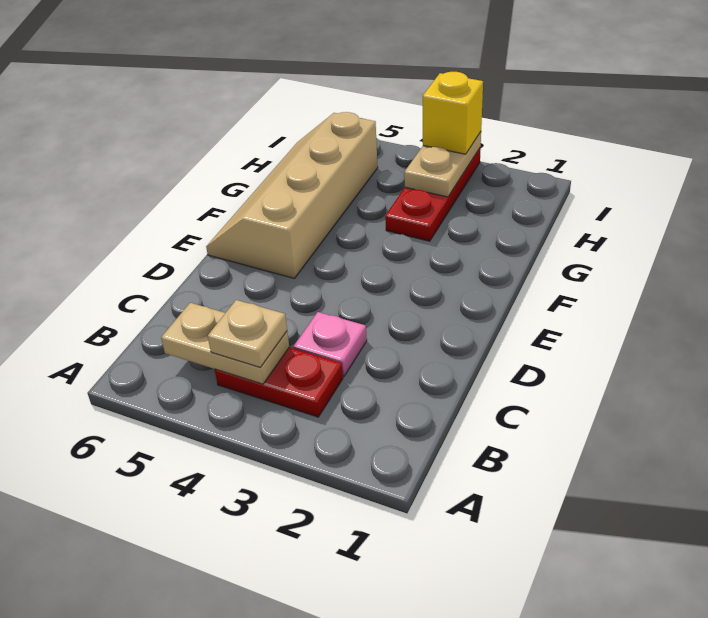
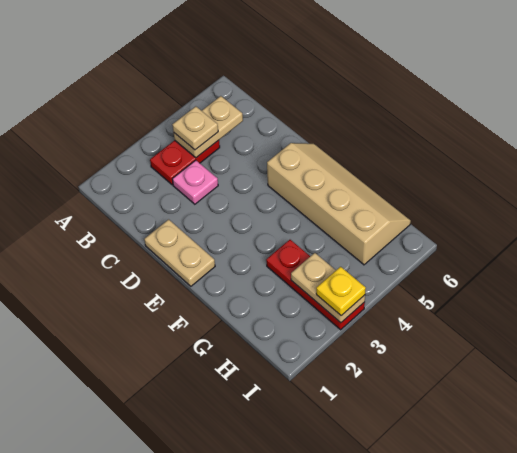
none -> tan plate D1:E1 level 1
yellow brick I3 level 3 -> yellow plate I3 level 3

